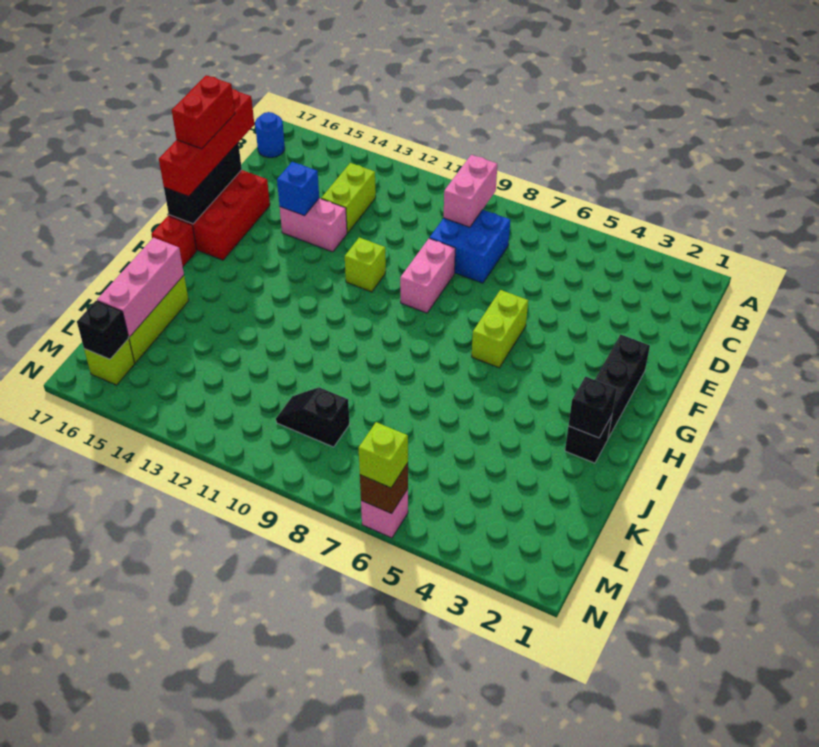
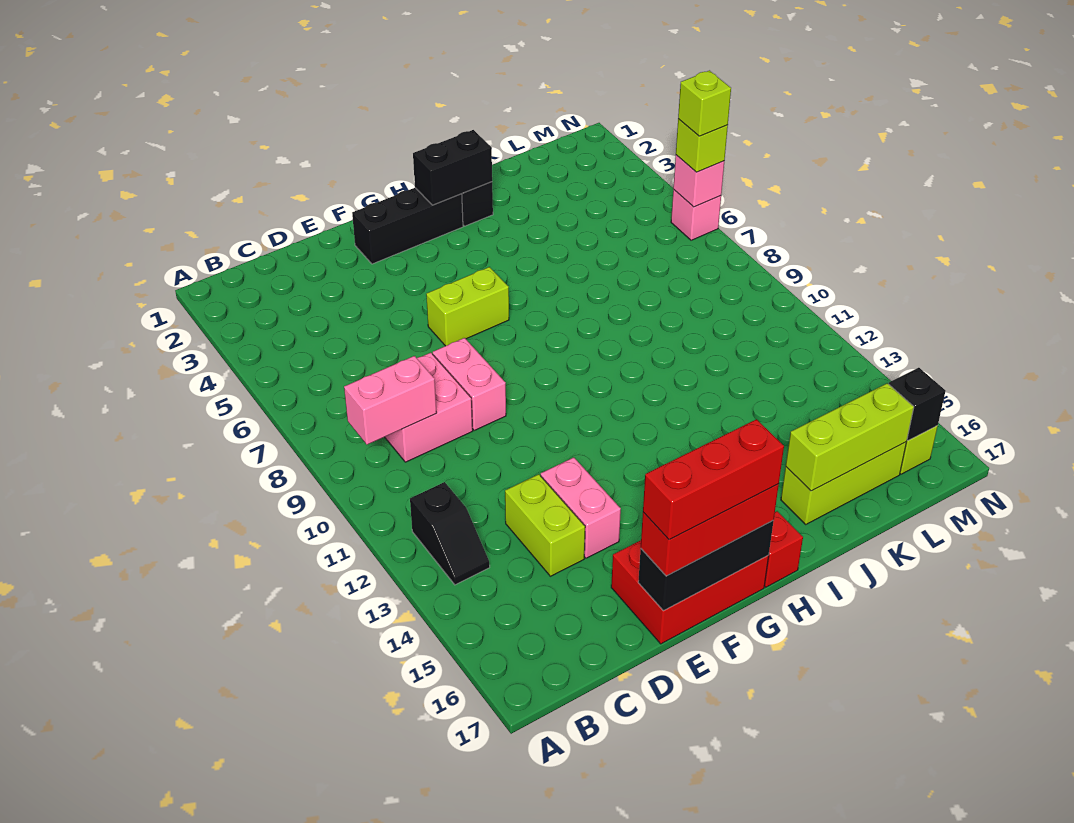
blue round brick B17 level 1 -> none
blue brick C8:D9 level 1 -> pink brick C8:D9 level 1
lime brick C13:D13 level 1 -> lime brick D13:D14 level 1
red brick D17:G17 level 3 -> red brick E17:G17 level 3
pink brick E9:F9 level 1 -> pink brick E8:E9 level 1
blue brick E14 level 2 -> none
red brick E17:F17 level 4 -> red brick E17:G17 level 4
lime brick F11 level 1 -> lime brick N6 level 4
black brick I2 level 2 -> black brick H2:I2 level 2
pink brick J16:L16 level 2 -> lime brick J16:L16 level 2
black slope L9:L10 level 1 top 9 -> black slope B12:B13 level 1 top 12
brown brick N6 level 2 -> pink brick N6 level 2

